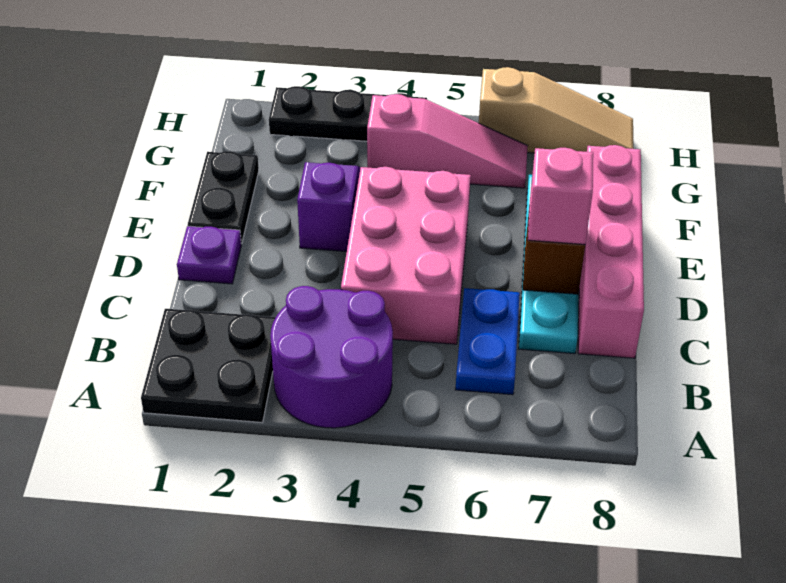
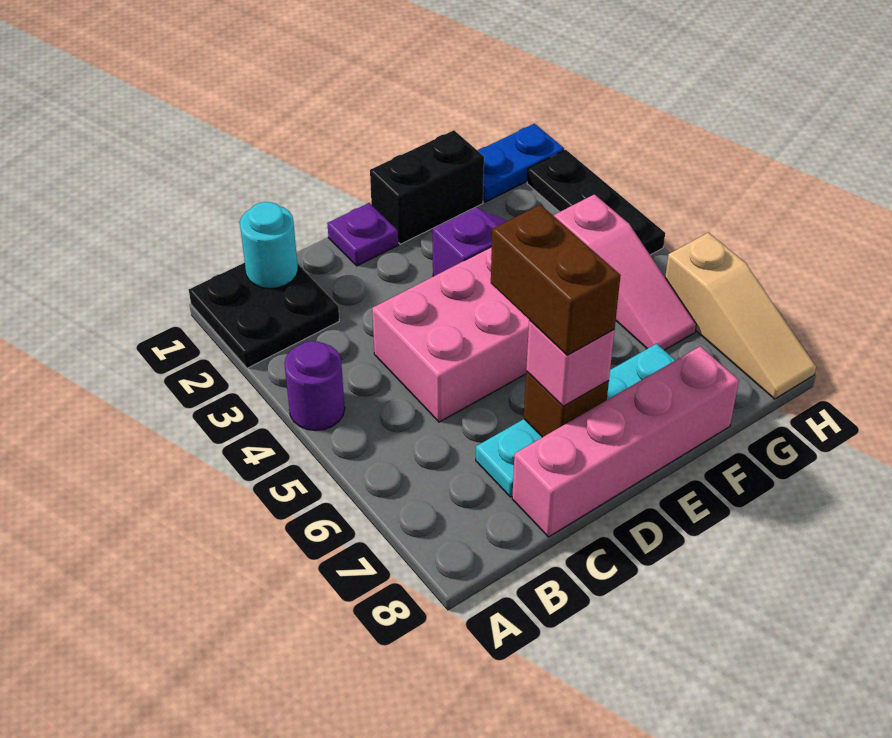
purple round brick A3:B4 level 1 -> purple round brick A4 level 1
none -> cyan round brick B1 level 2
blue plate B6:C6 level 1 -> blue plate G1:H1 level 1
none -> brown brick D6:D7 level 4
black plate E1:F1 level 1 -> black brick E1:F1 level 1

